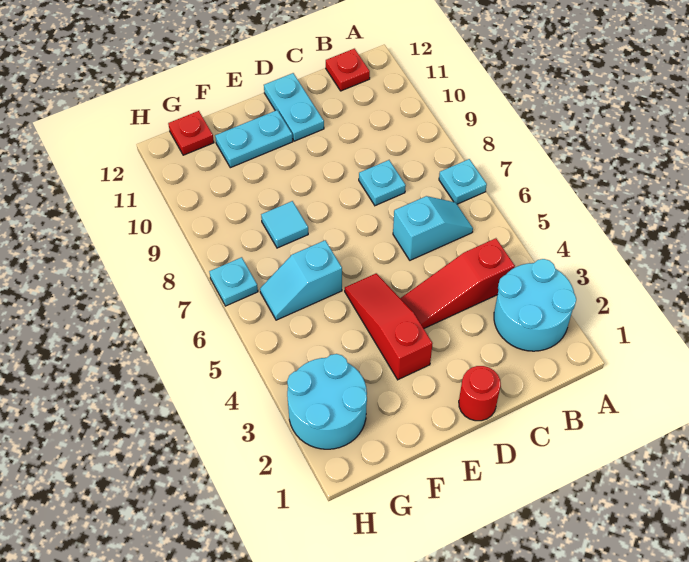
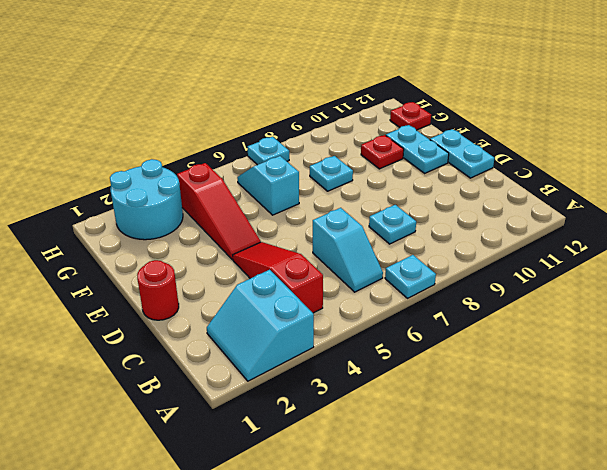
cyan round brick A2:B3 level 1 -> cyan slope A2:B3 level 1 top 3
red plate B12 level 1 -> red plate F10 level 1
cyan plate D11:D12 level 1 -> cyan plate D12:E12 level 1
red slope E3:E5 level 1 top 3 -> red slope E4:G4 level 1 top G
cyan tile F8 level 1 -> cyan plate F8 level 1

